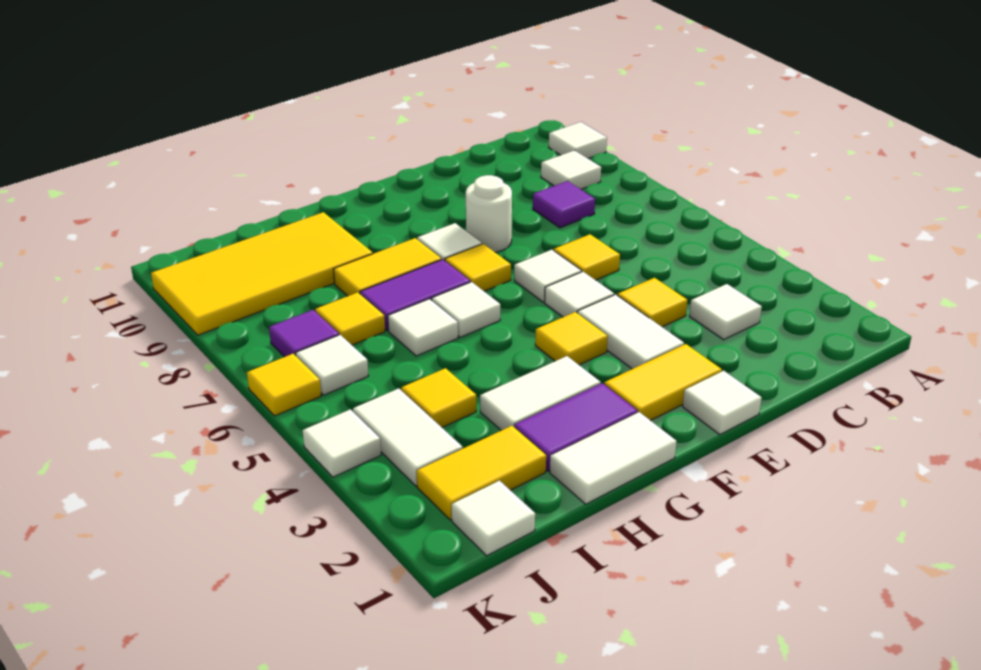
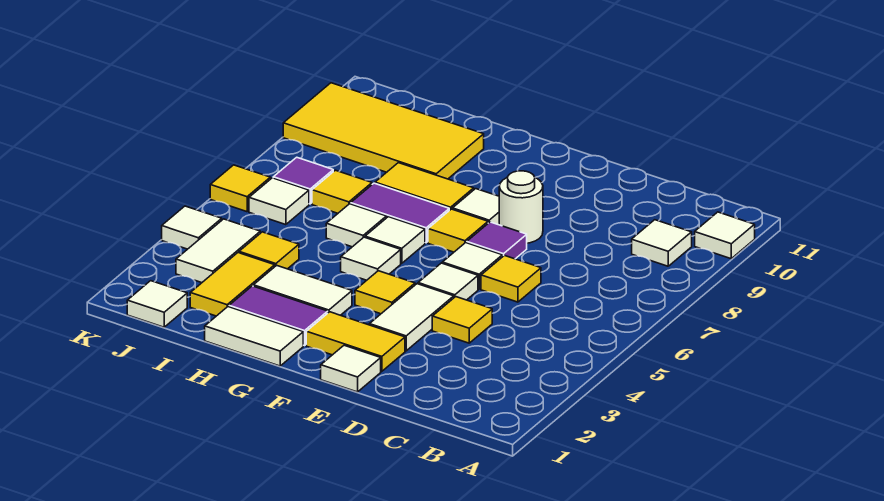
white tile C3 level 1 -> white tile G5 level 1
purple tile C8 level 1 -> purple tile E7 level 1
yellow tile I2:J2 level 1 -> yellow tile I2:I3 level 1

